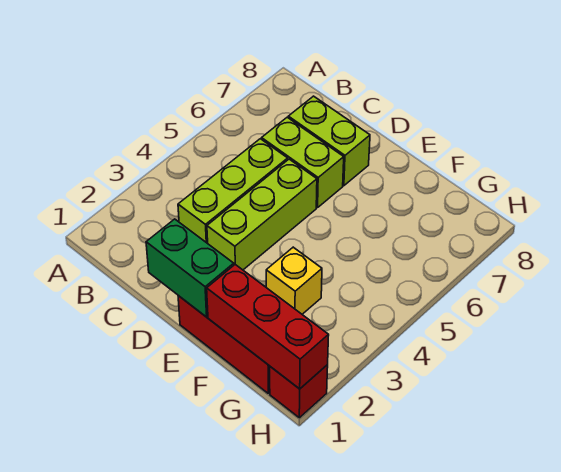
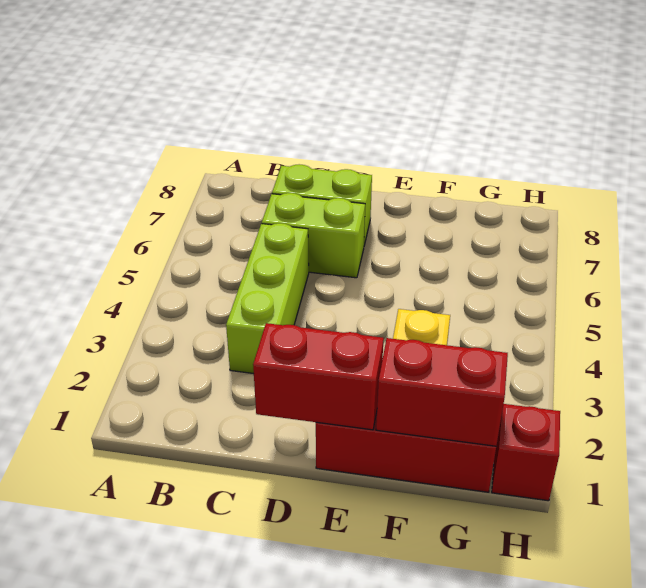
green brick D1:E1 level 2 -> red brick D1:E1 level 2
lime brick D3:D5 level 1 -> none
red brick F1:H1 level 2 -> red brick F1:G1 level 2

